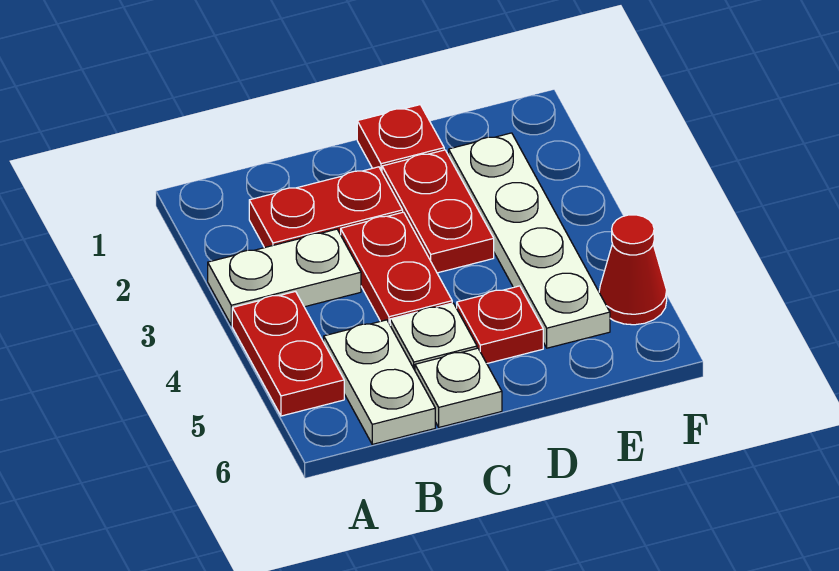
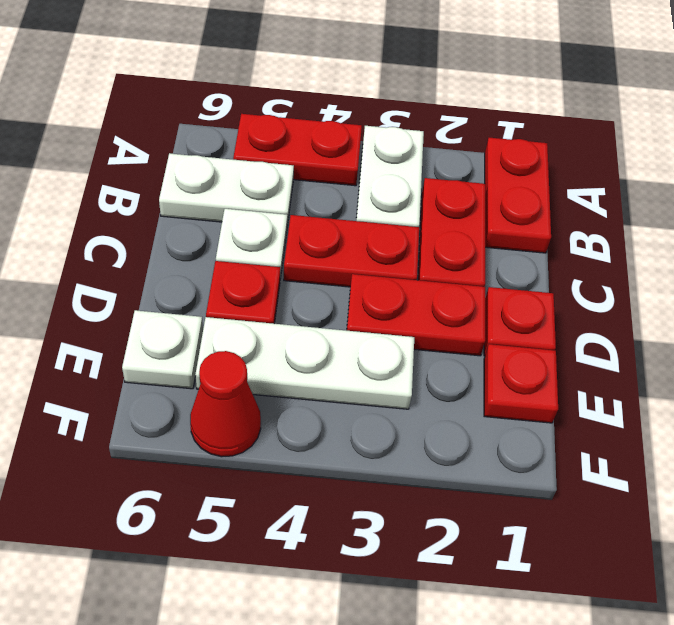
none -> red plate A1:B1 level 1
white plate C6 level 1 -> white plate E6 level 1
none -> red plate E1 level 1
white plate E2:E5 level 1 -> white plate E3:E5 level 1

